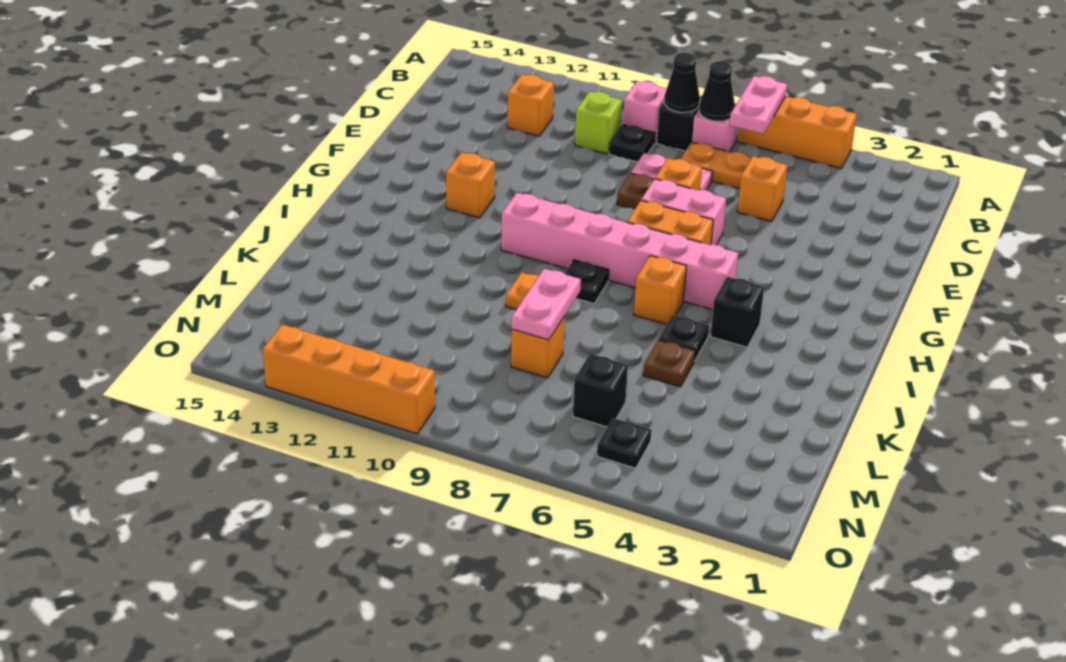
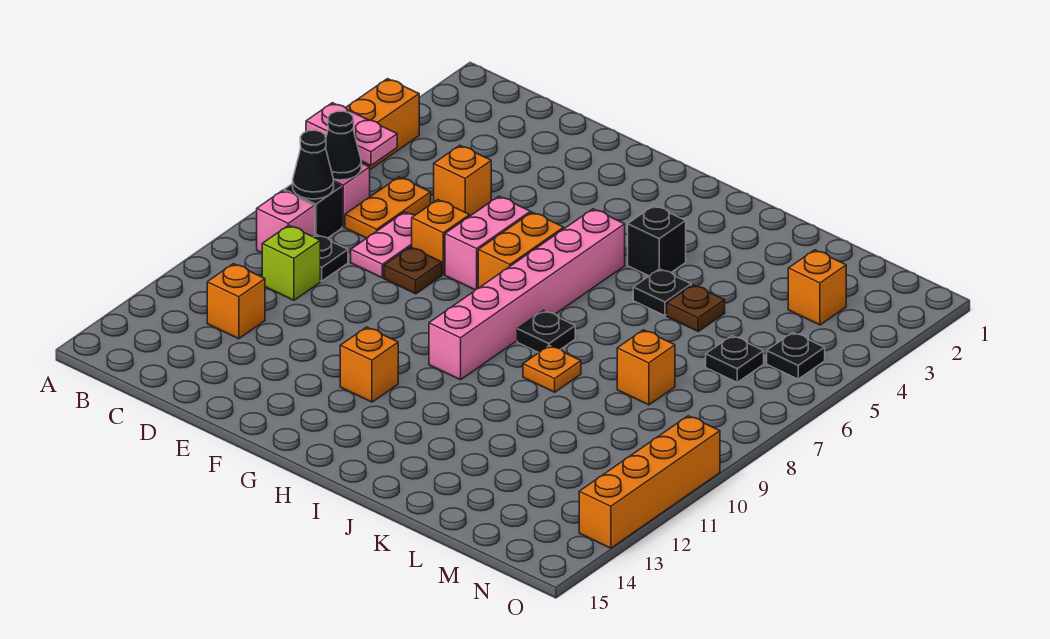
orange brick I6 level 1 -> orange brick M3 level 1
pink plate K8:L8 level 2 -> none
black brick M6 level 1 -> black plate M6 level 1

